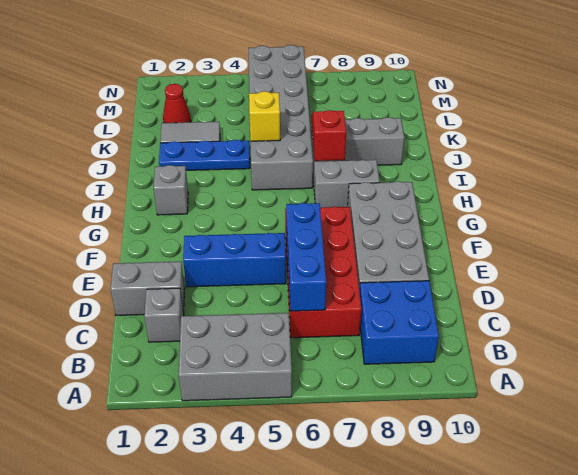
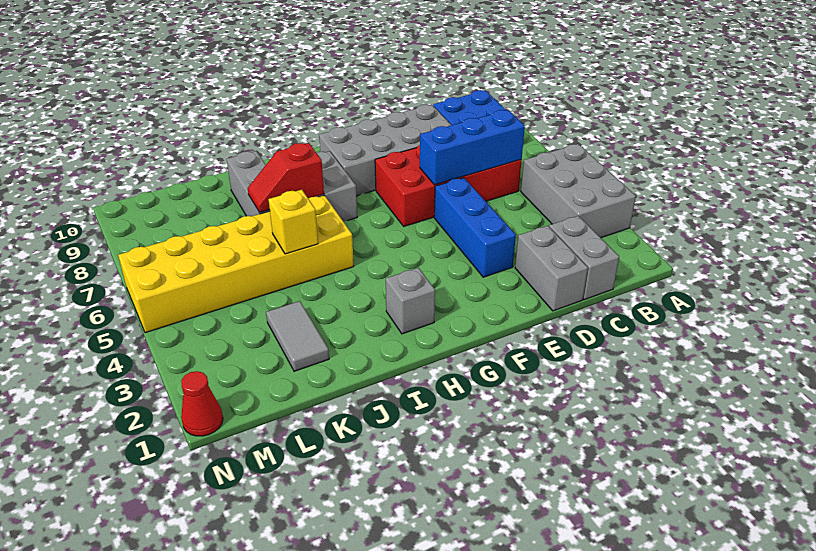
grey brick C2 level 1 -> grey brick C1:C2 level 1
grey brick I5:N6 level 1 -> yellow brick I5:N6 level 1
blue plate J2:J4 level 1 -> none
red cone L2 level 1 -> red cone N1 level 1

